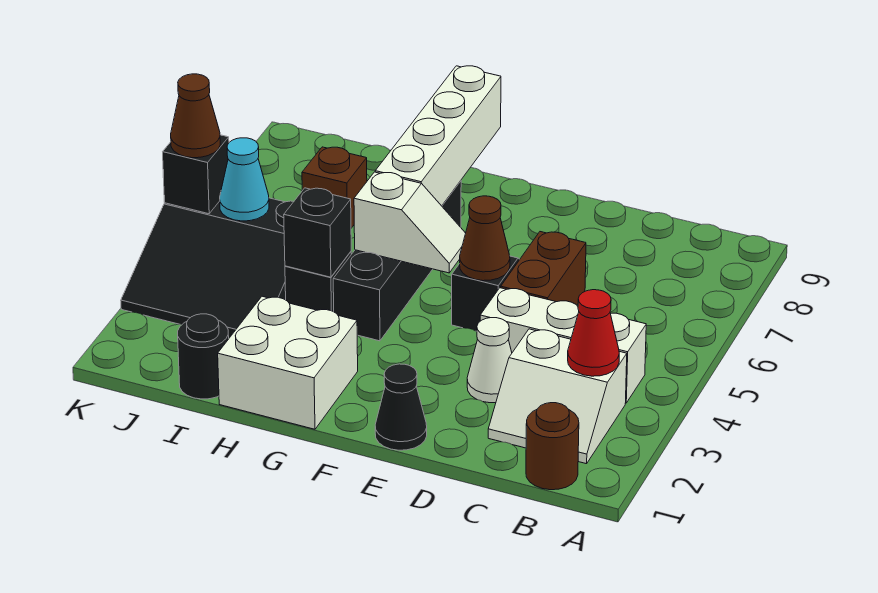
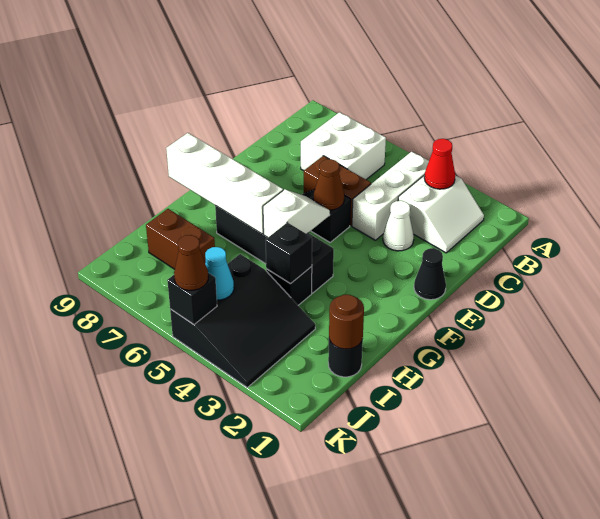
brown round brick B1 level 1 -> brown round brick I1 level 2
white brick G1:H2 level 1 -> white brick B6:C7 level 1
brown brick I7 level 1 -> brown brick I7:I8 level 1

